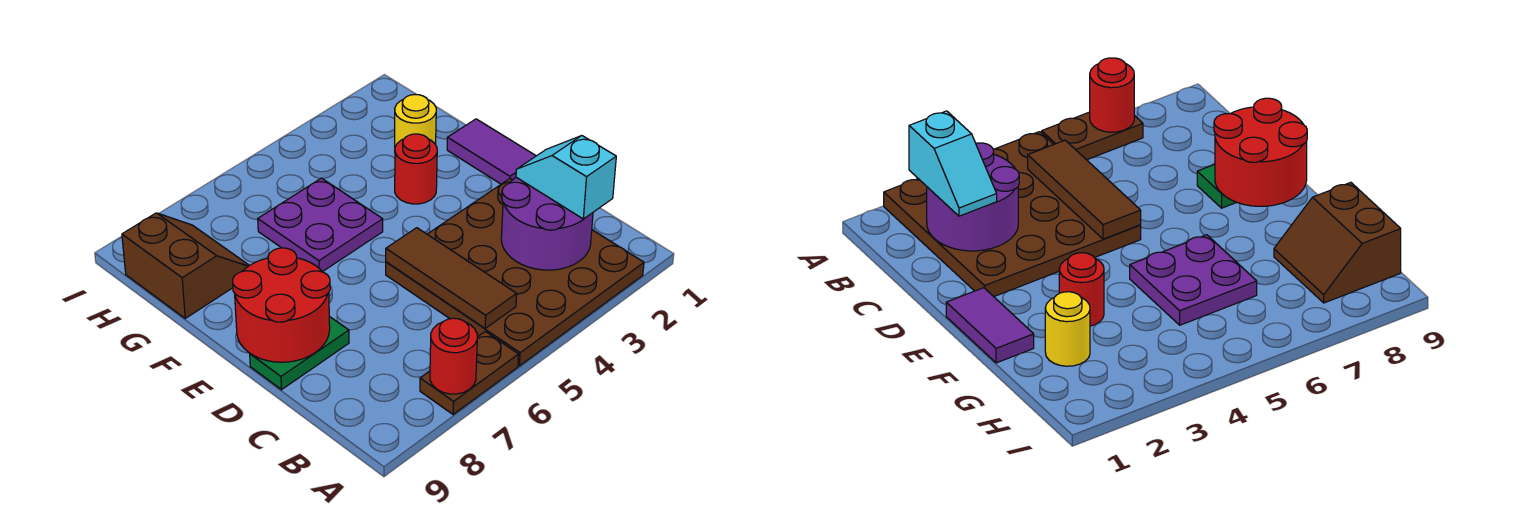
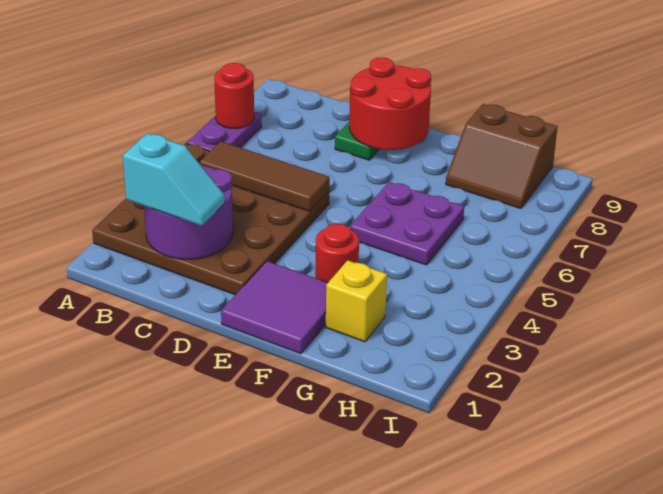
brown plate A6:A7 level 1 -> purple plate A6:A7 level 1
purple tile E1:F1 level 1 -> purple tile E1:F2 level 1
yellow round brick G2 level 1 -> yellow brick G2 level 1

